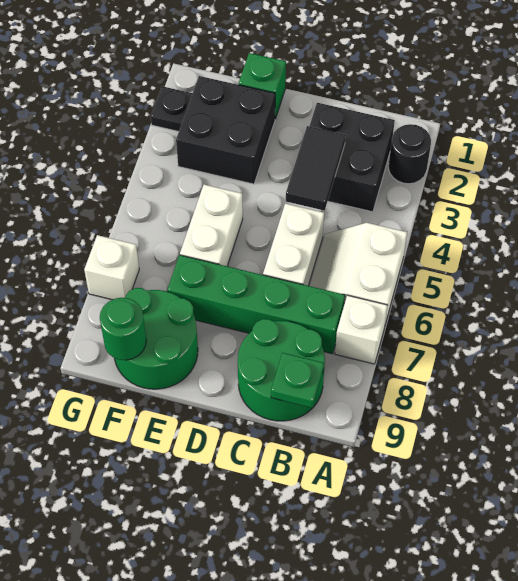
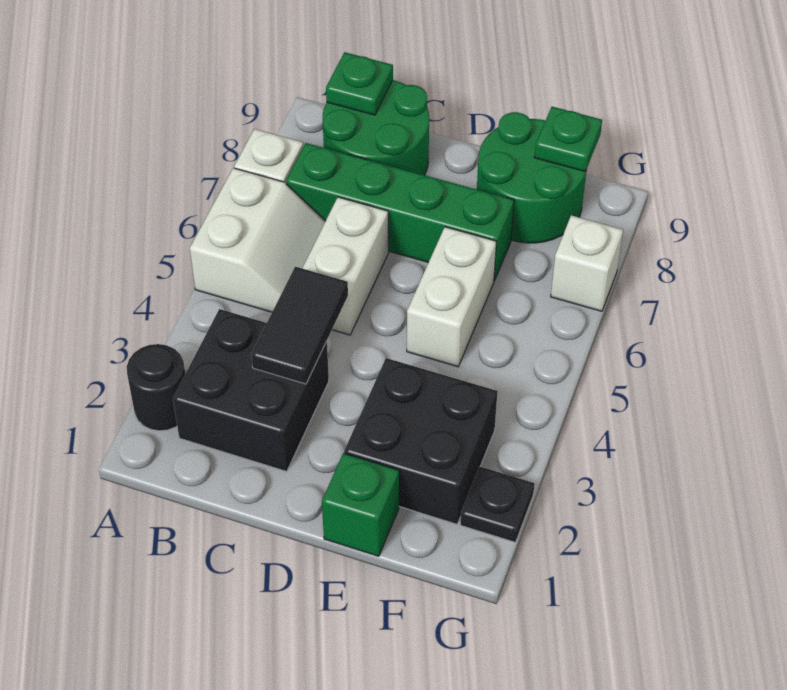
green round brick F9 level 2 -> green plate F9 level 2

